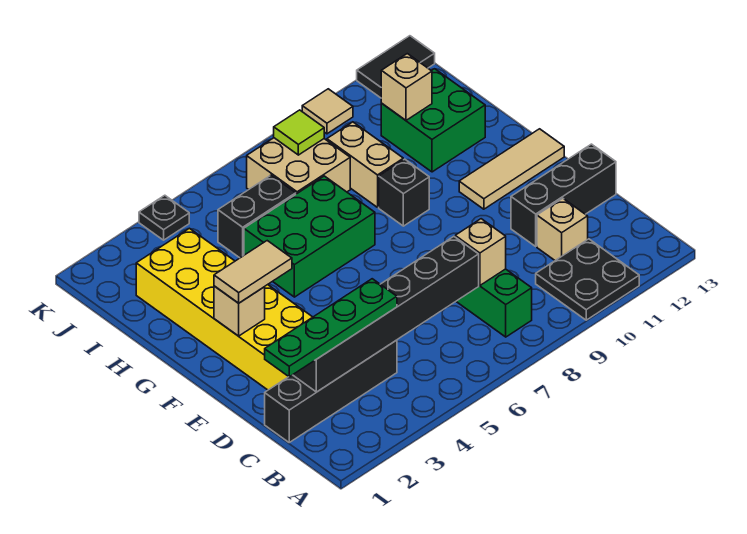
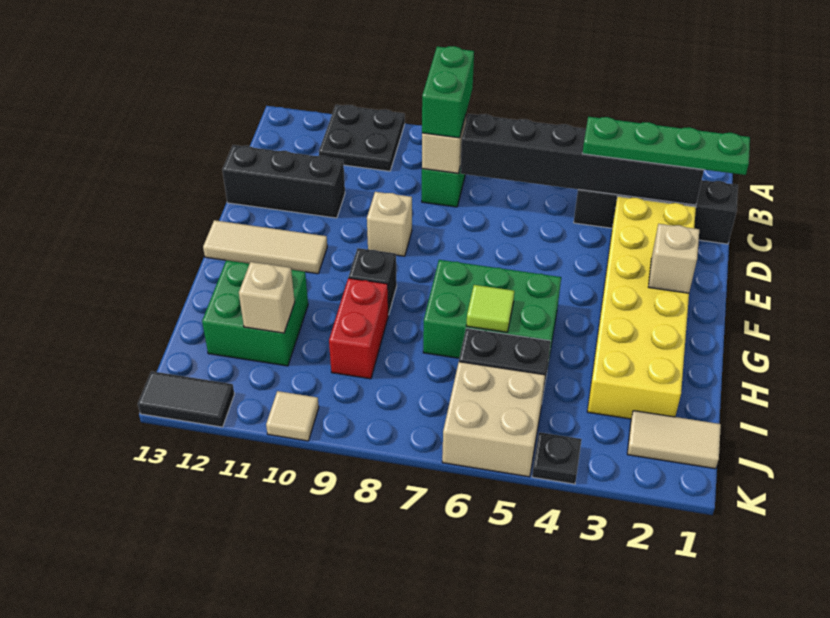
none -> green brick B8:C8 level 3
tan brick C11 level 1 -> tan brick E9 level 1
tan tile F2:F3 level 3 -> tan tile J1:J2 level 1
tan brick H9:I9 level 1 -> red brick H9:I9 level 1
tan brick I7:J8 level 1 -> tan brick J5:K6 level 1
lime tile J8 level 2 -> lime tile H6 level 2

